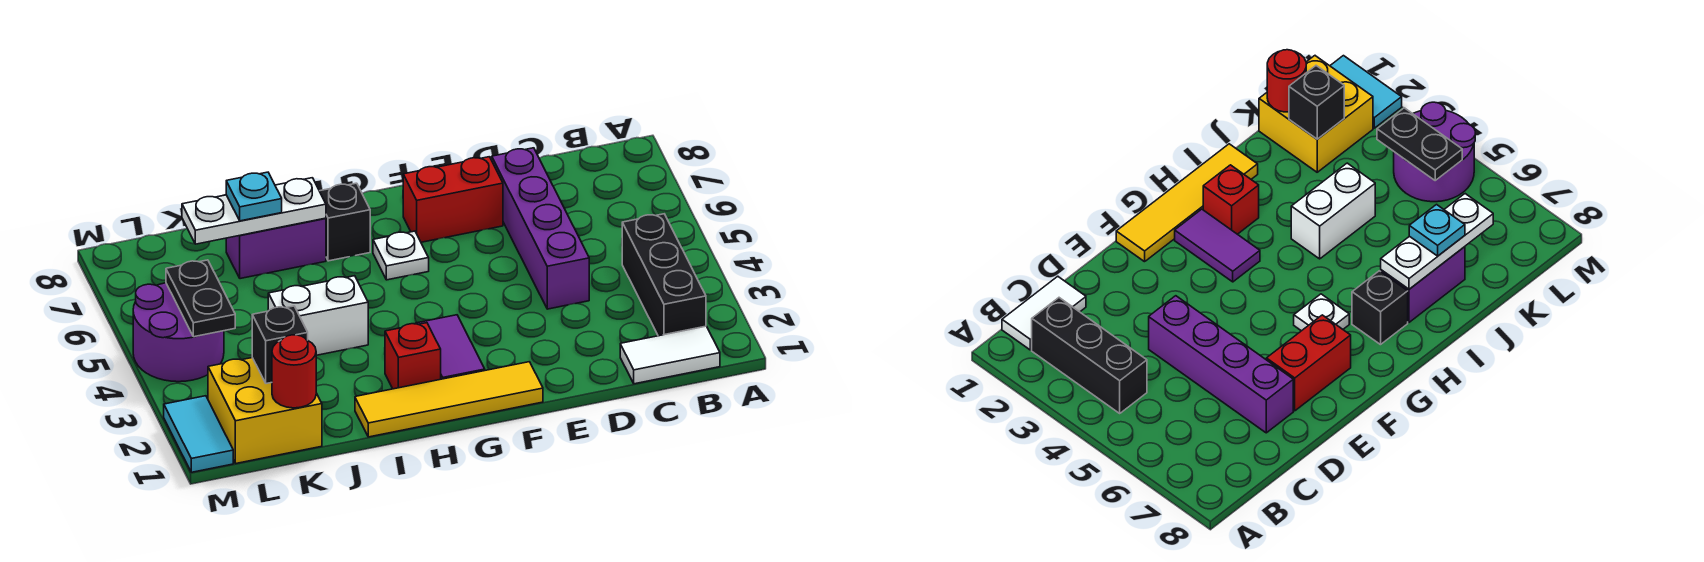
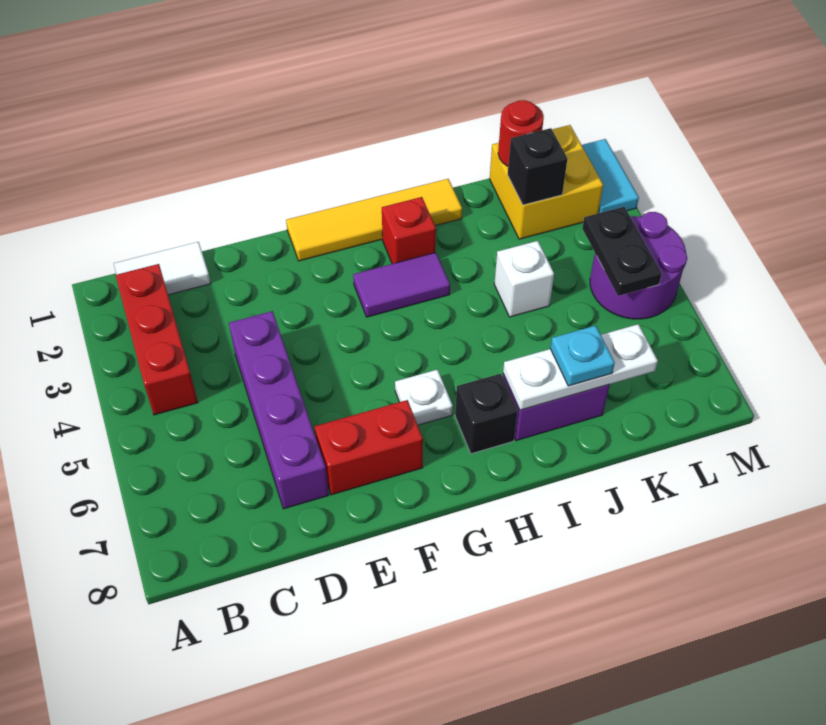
black brick B2:B4 level 1 -> red brick B2:B4 level 1
purple tile G2:G3 level 1 -> purple tile G3:H3 level 1
white brick I4:J4 level 1 -> white brick J4 level 1

